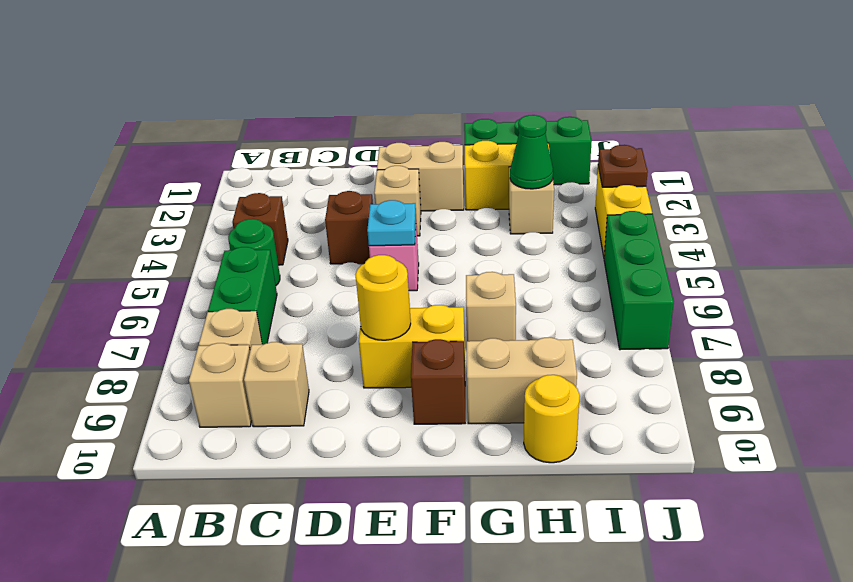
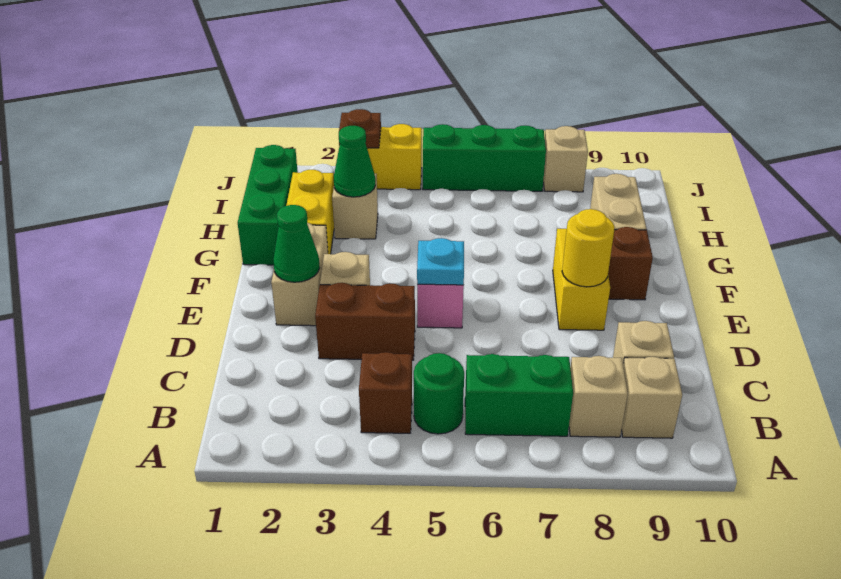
brown brick D4 level 1 -> brown brick D3:D4 level 1
none -> green cone E2 level 2
tan brick G7 level 1 -> tan brick J8 level 1
yellow round brick H10 level 1 -> none

